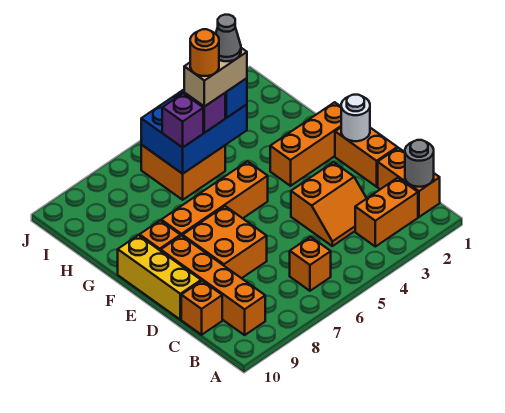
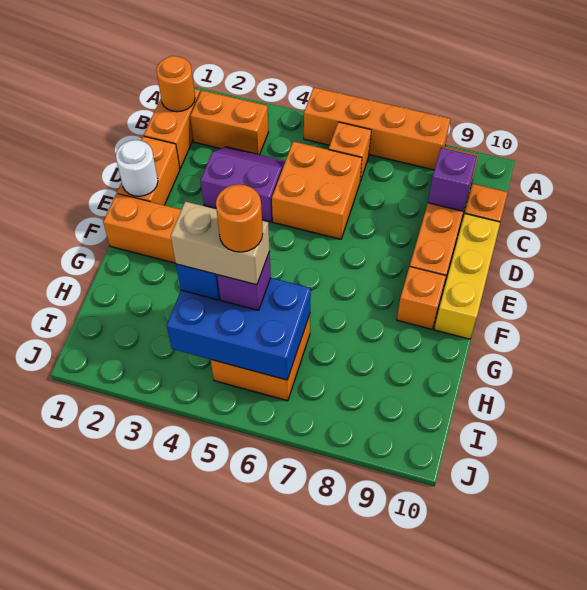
grey round brick B1 level 2 -> orange round brick B1 level 2
orange slope C3:D4 level 1 top D -> purple slope C3:D4 level 1 top D
orange brick D7:E8 level 1 -> orange brick C5:D6 level 1
orange brick F5:F8 level 1 -> orange brick A5:A8 level 1
grey cone H4 level 5 -> none
purple brick H6 level 3 -> purple brick C9 level 2

